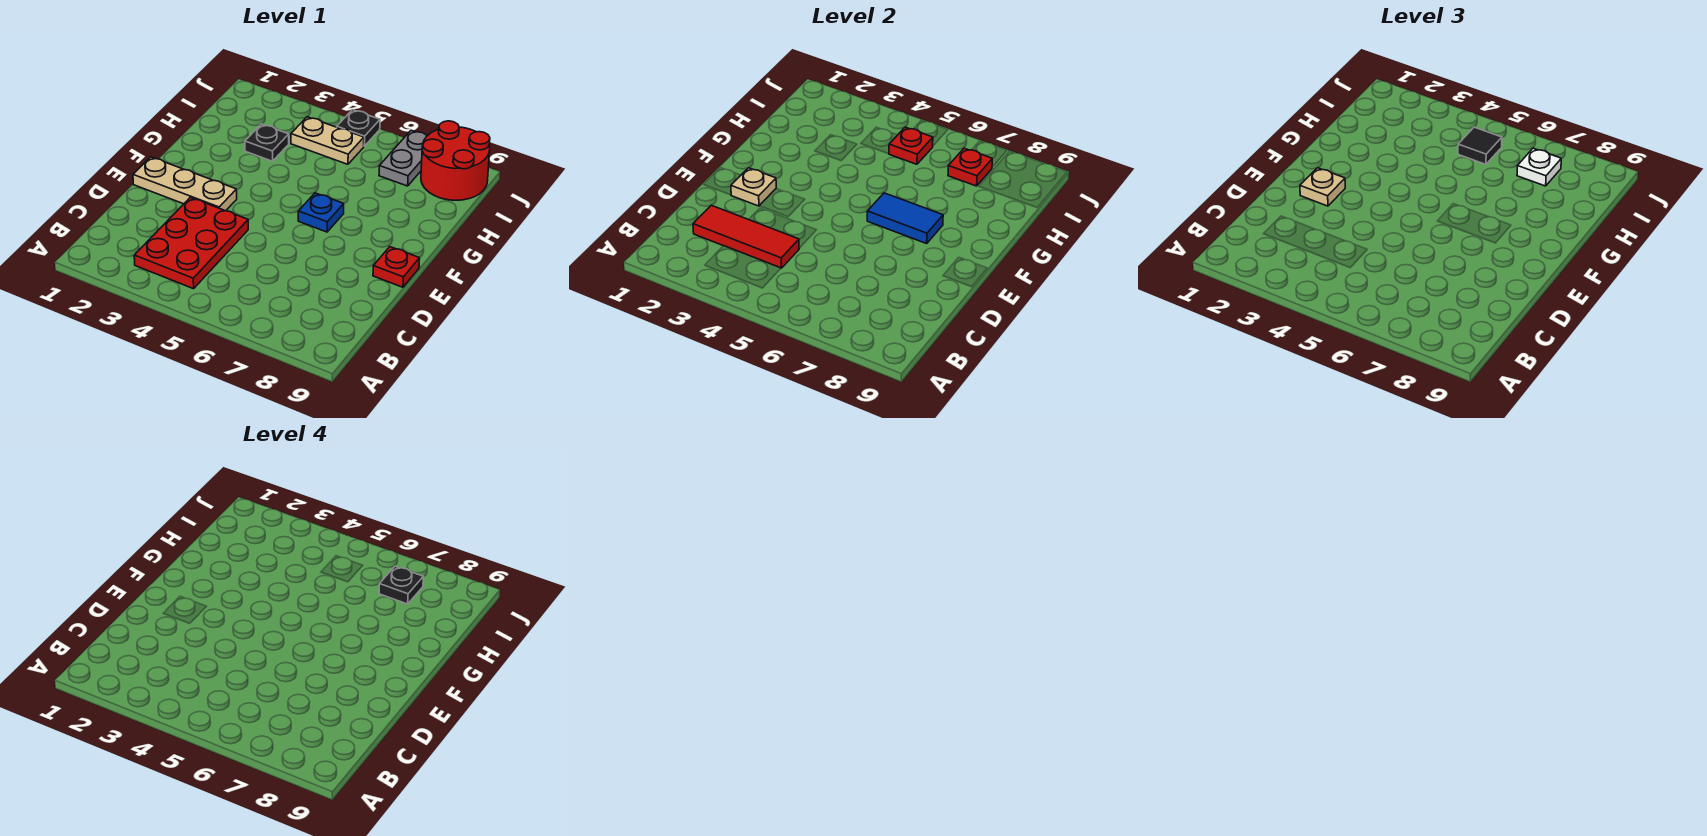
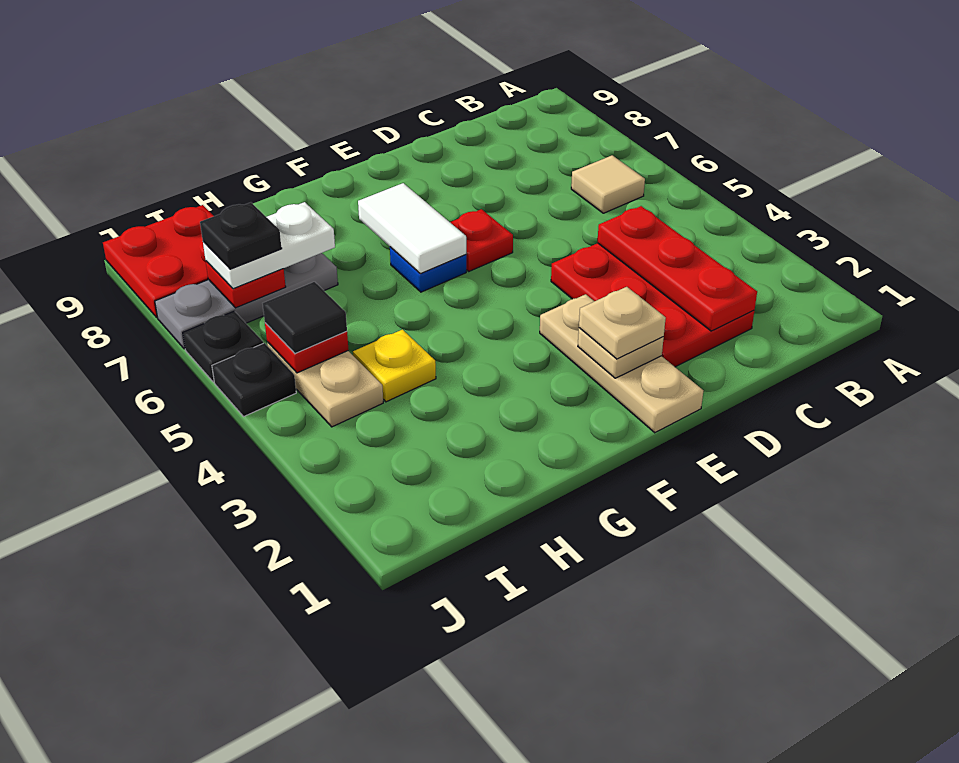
red plate B3:D4 level 1 -> red plate C2:D4 level 1
none -> tan tile B6 level 1
red tile C2:C4 level 2 -> red plate C2:C4 level 2
red plate E9 level 1 -> red plate E6 level 1
blue tile F6:F7 level 2 -> white tile F6:F7 level 2
black plate H3 level 1 -> black plate J6 level 1
none -> yellow plate H4 level 1
grey plate I7:J7 level 1 -> grey plate H7:J7 level 1
white plate I7 level 3 -> white plate H7:I7 level 3
red round brick I8:J9 level 1 -> red plate I8:J9 level 1

